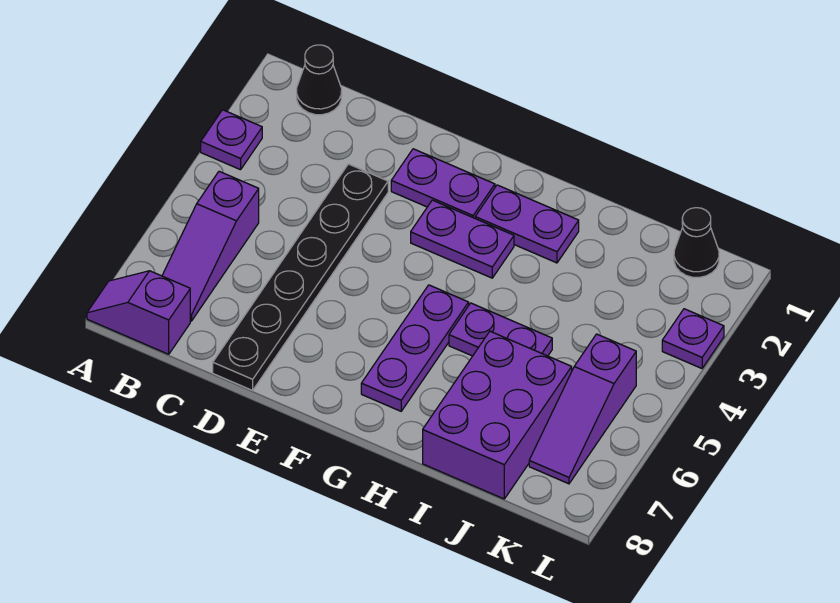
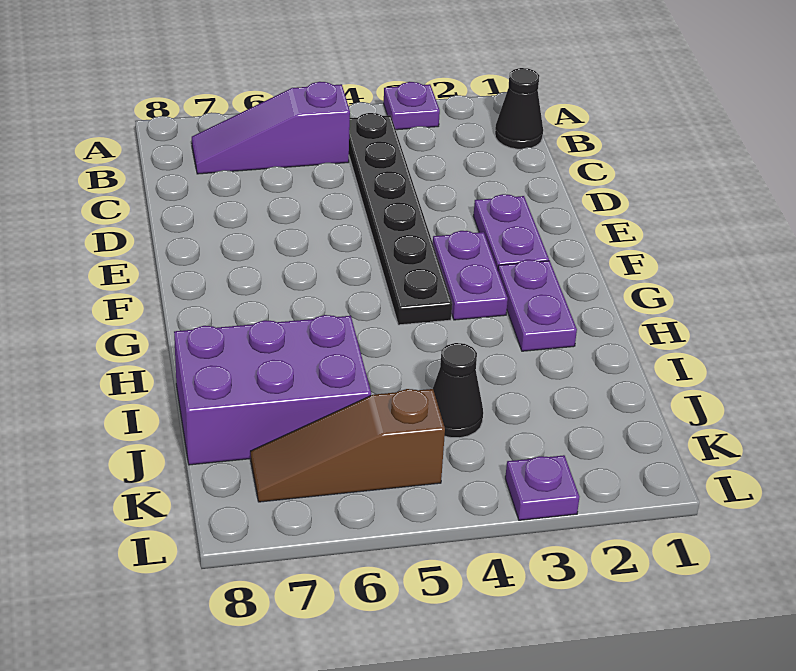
purple slope A8:B8 level 1 top B -> none
black plate D3:D8 level 1 -> black plate B4:G4 level 1
purple plate G5:G7 level 1 -> none
purple plate H5:I5 level 1 -> none
black cone K1 level 1 -> black cone J4 level 1
purple slope K5:K7 level 1 top 5 -> brown slope K5:K7 level 1 top 5

